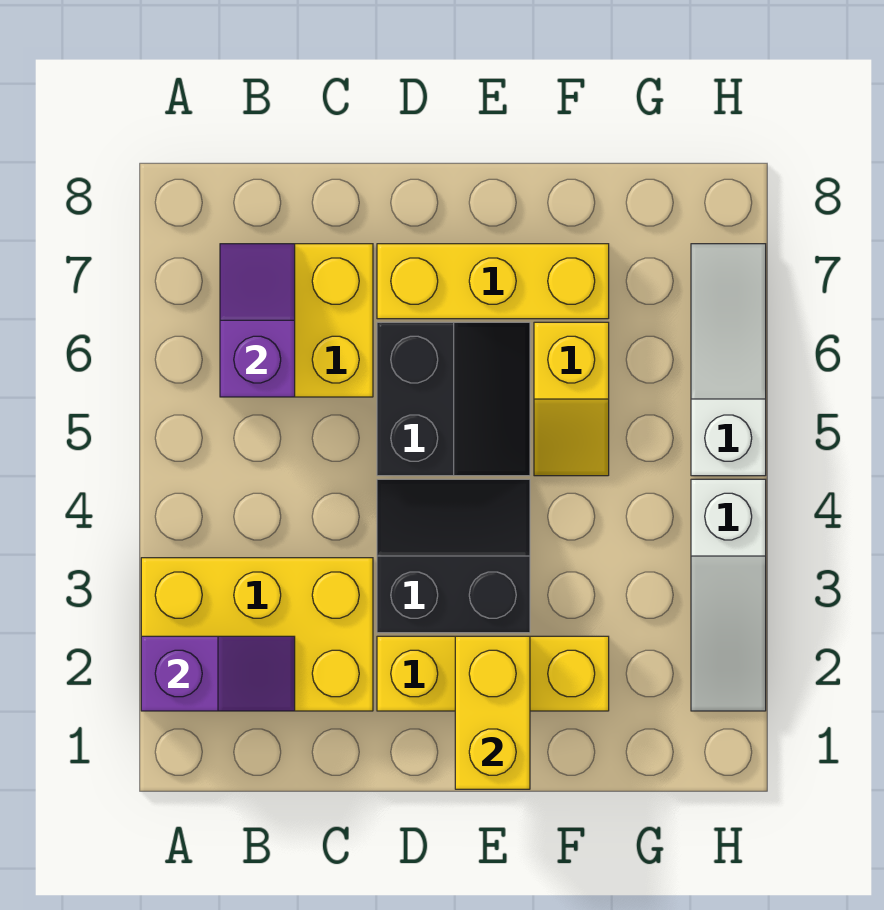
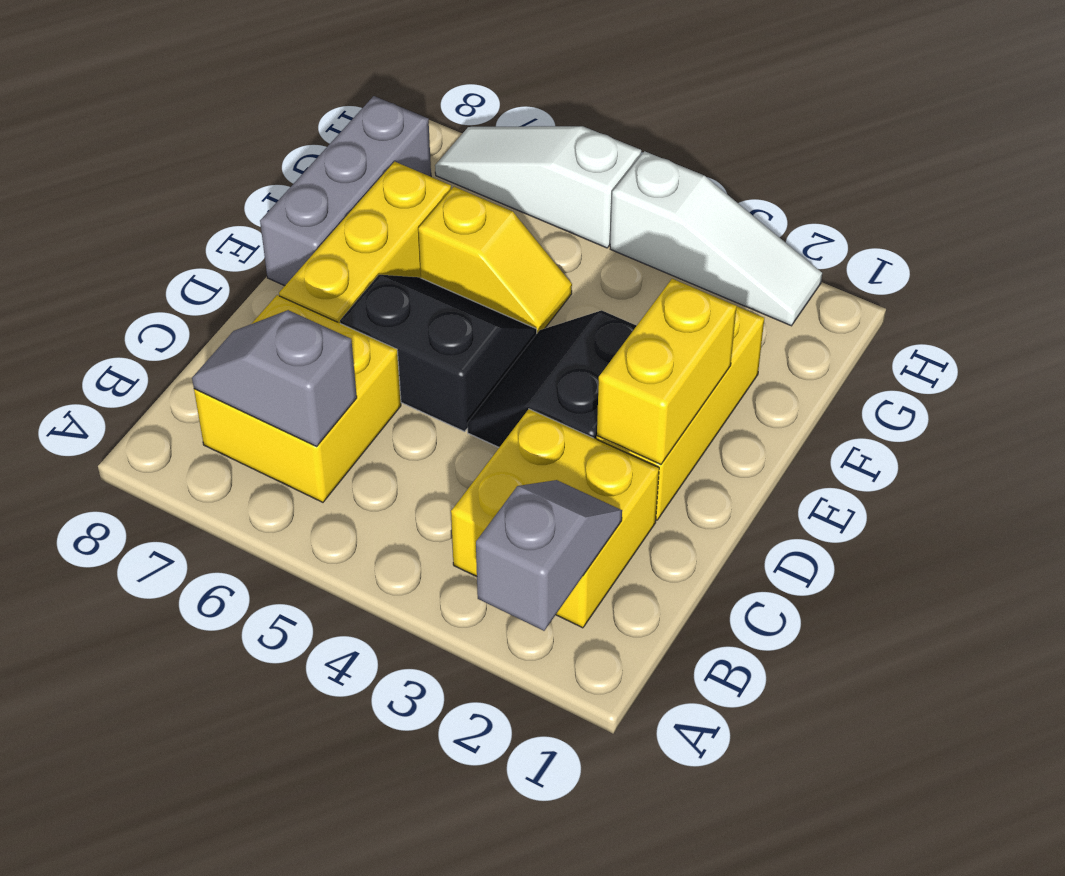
yellow brick A2:C3 level 1 -> yellow brick B2:C3 level 1
purple slope A2:B2 level 2 top A -> grey slope A2:B2 level 2 top A
purple slope B6:B7 level 2 top 6 -> grey slope B6:B7 level 2 top 6
yellow brick E1:E2 level 2 -> yellow brick D2:E2 level 2
none -> grey brick E8:G8 level 1

